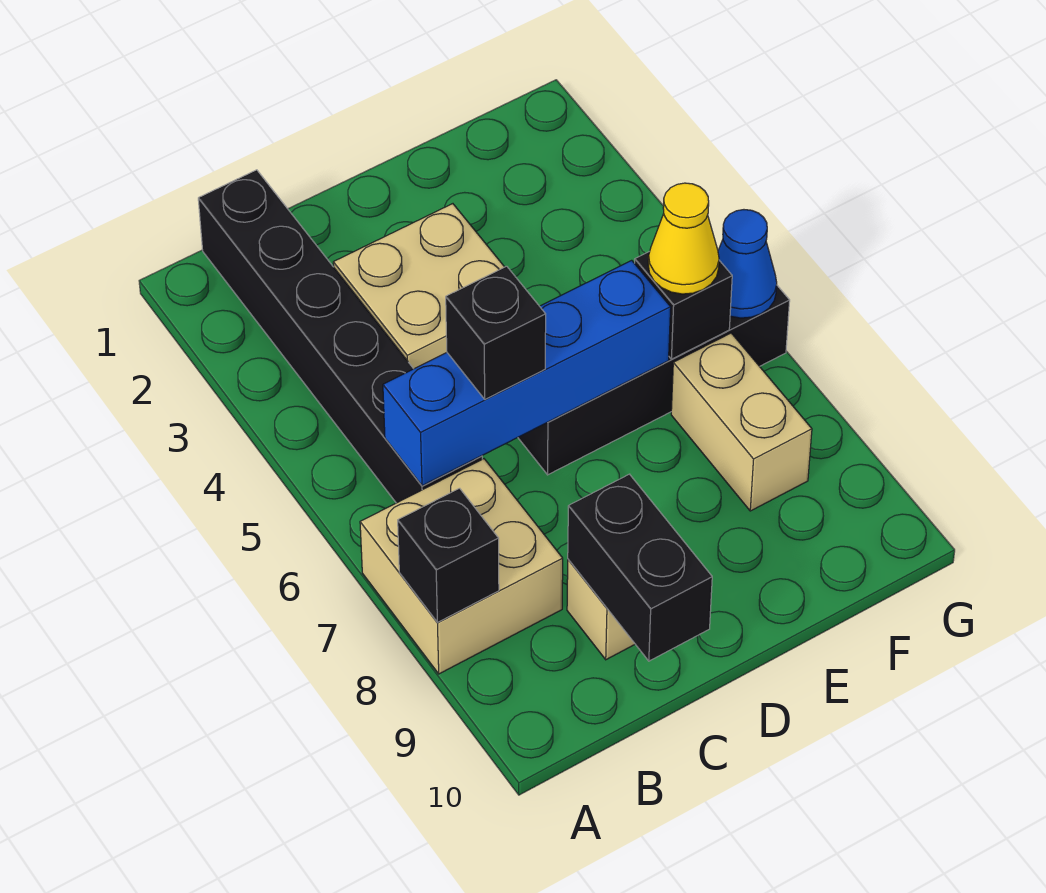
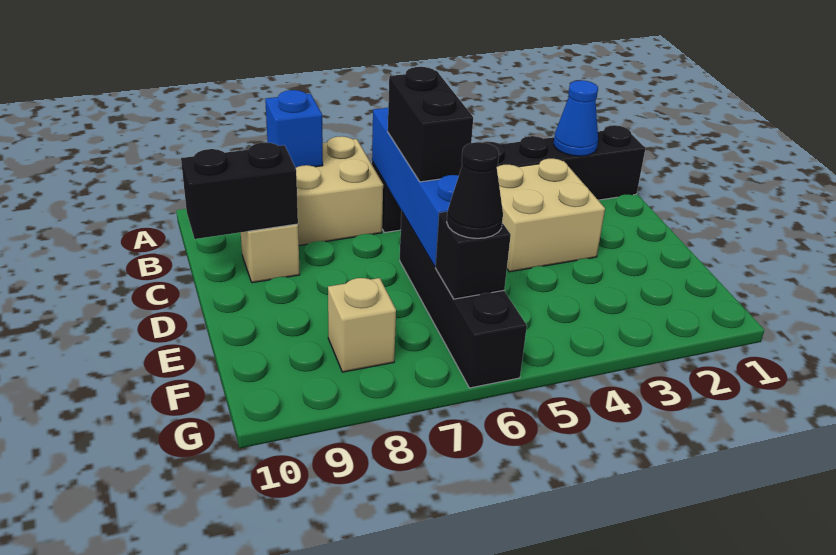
black brick A8 level 2 -> blue brick A8 level 2
black brick C6 level 3 -> black brick C6:D6 level 3
yellow cone F6 level 3 -> black cone F6 level 3
tan brick F7:F8 level 1 -> tan brick F8 level 1
blue cone G6 level 2 -> blue cone B2 level 2

